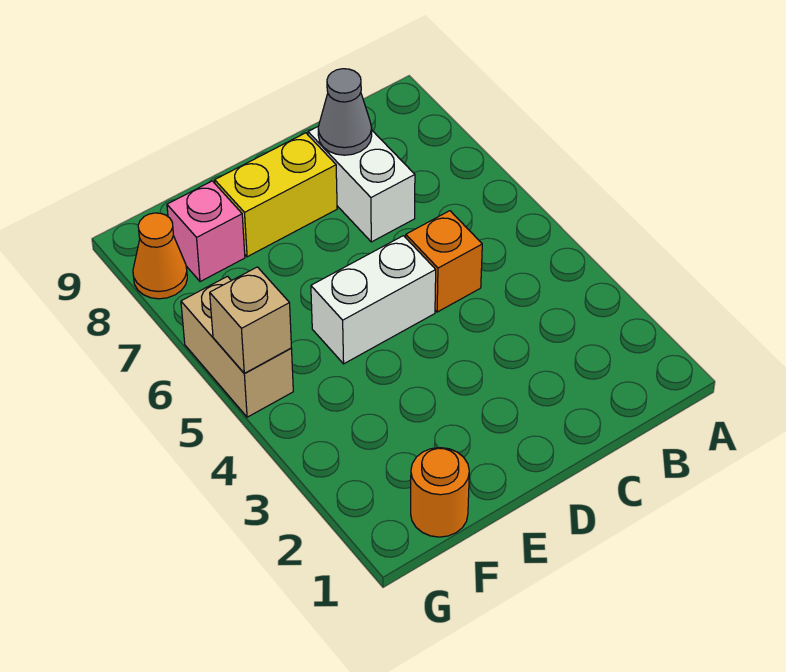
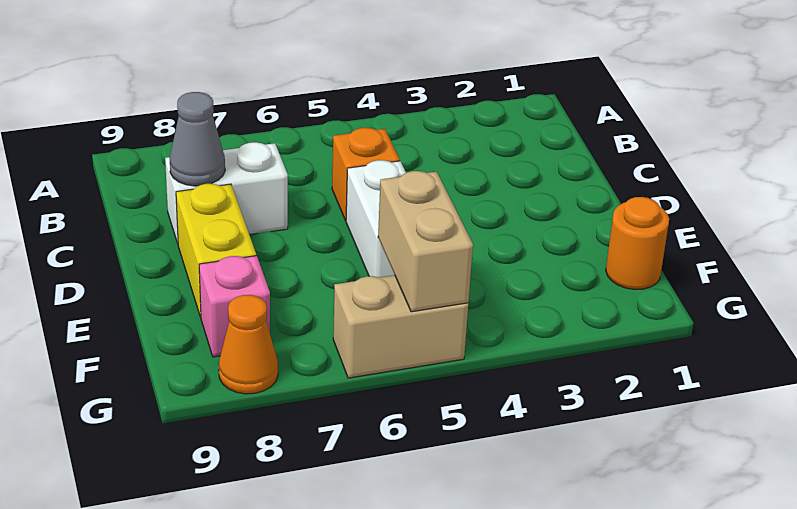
tan brick G5 level 2 -> tan brick F5:G5 level 2

